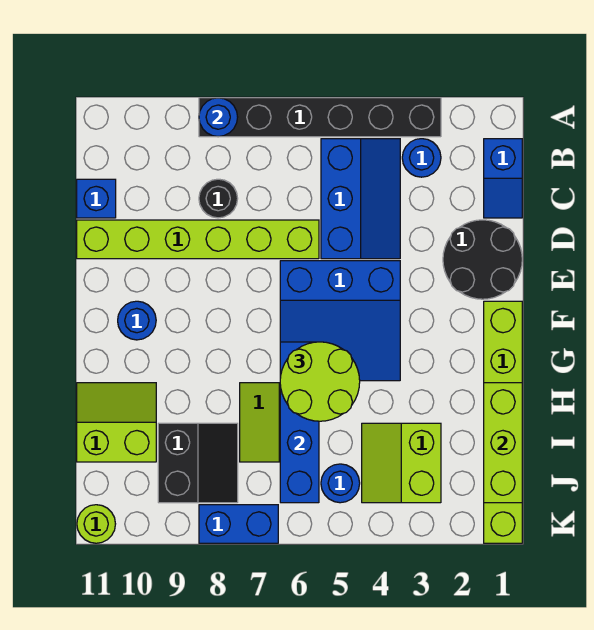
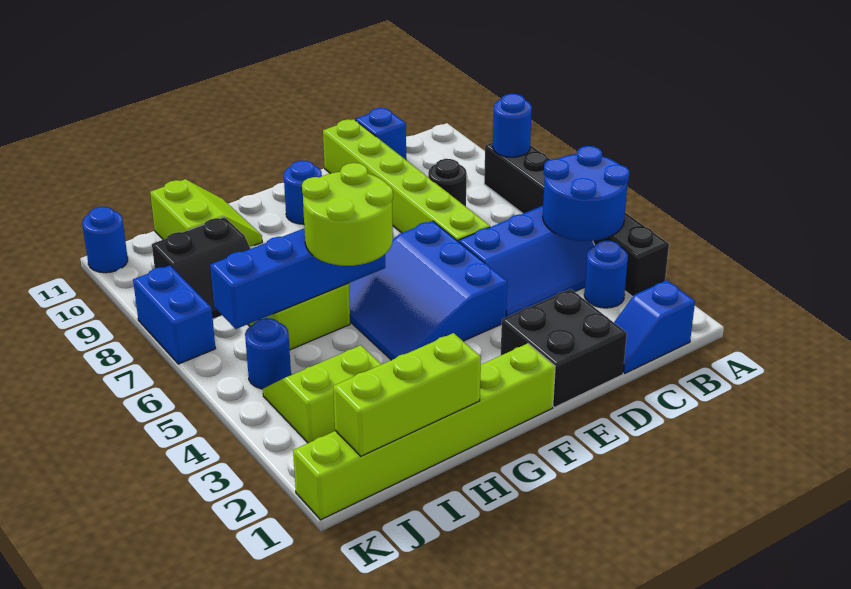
none -> blue round brick A4:B5 level 2
black round brick D1:E2 level 1 -> black brick D1:E2 level 1
lime round brick K11 level 1 -> blue round brick K11 level 1

